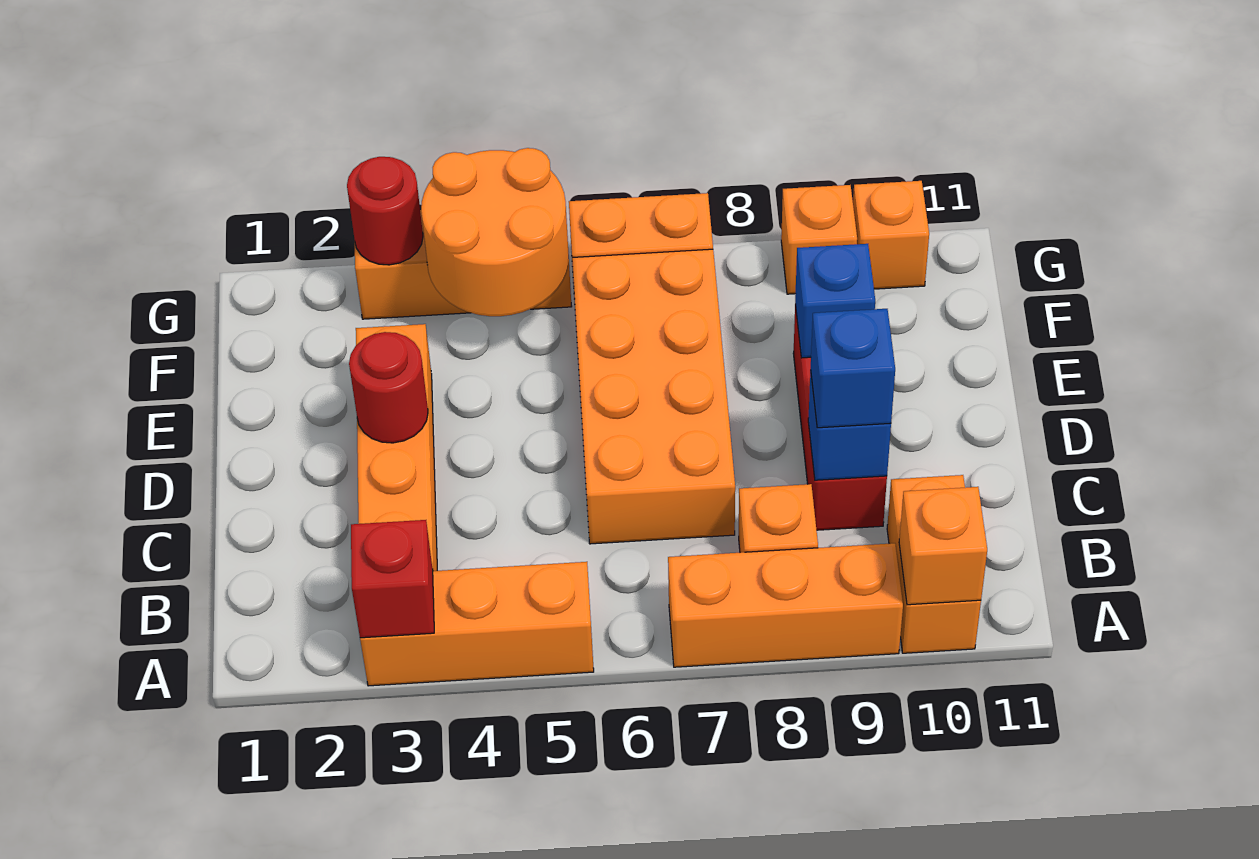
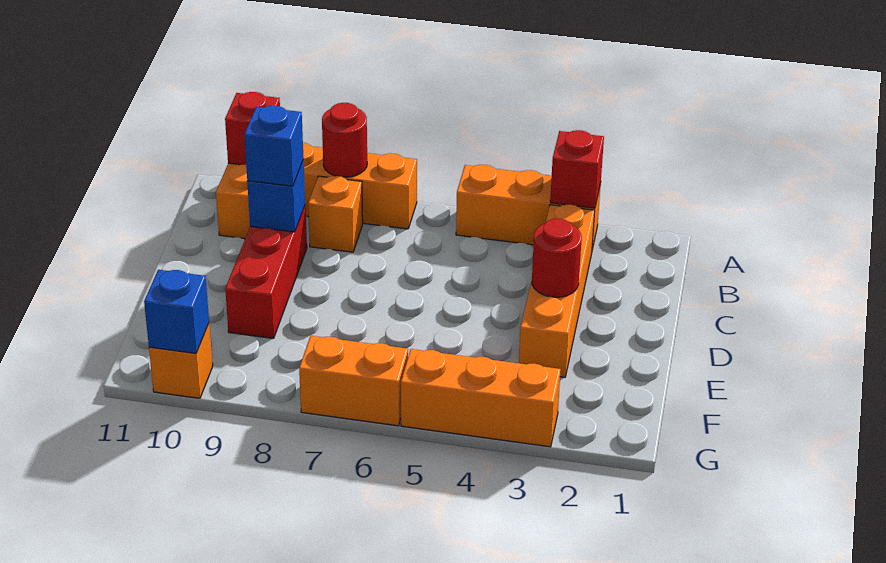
orange brick A10 level 2 -> red brick A10 level 2
orange brick C6:F7 level 1 -> none
blue brick E9 level 2 -> blue brick G10 level 2
orange round brick F4:G5 level 2 -> none
red round brick G3 level 2 -> red round brick A8 level 2
orange brick G9 level 1 -> none

